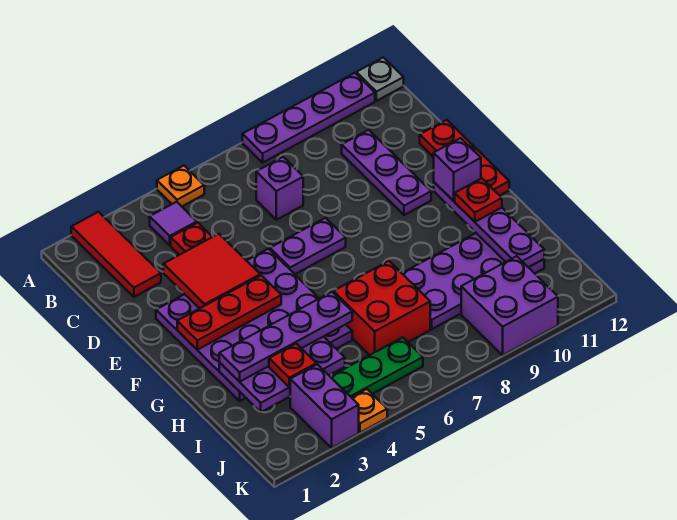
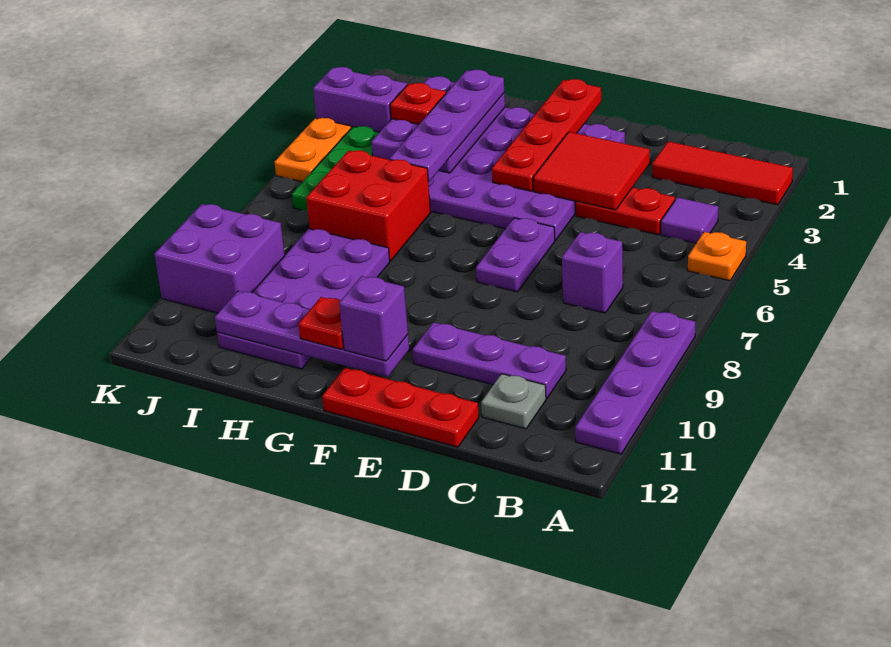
grey plate A12 level 1 -> grey plate C11 level 1
red plate F2:F4 level 2 -> red plate F1:F4 level 2
orange plate K4 level 1 -> orange plate K4:K5 level 1

